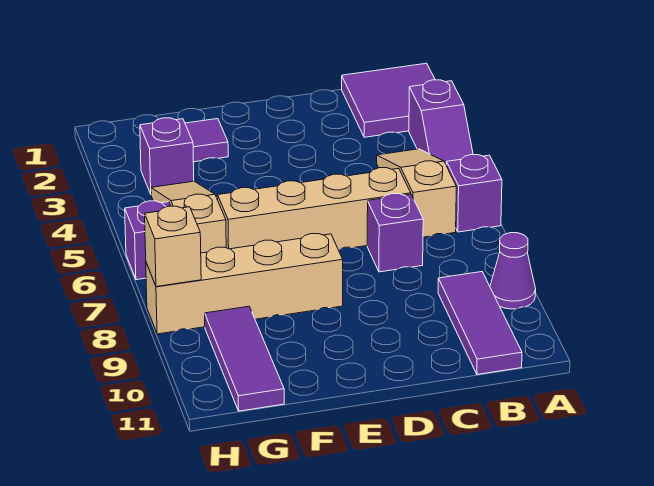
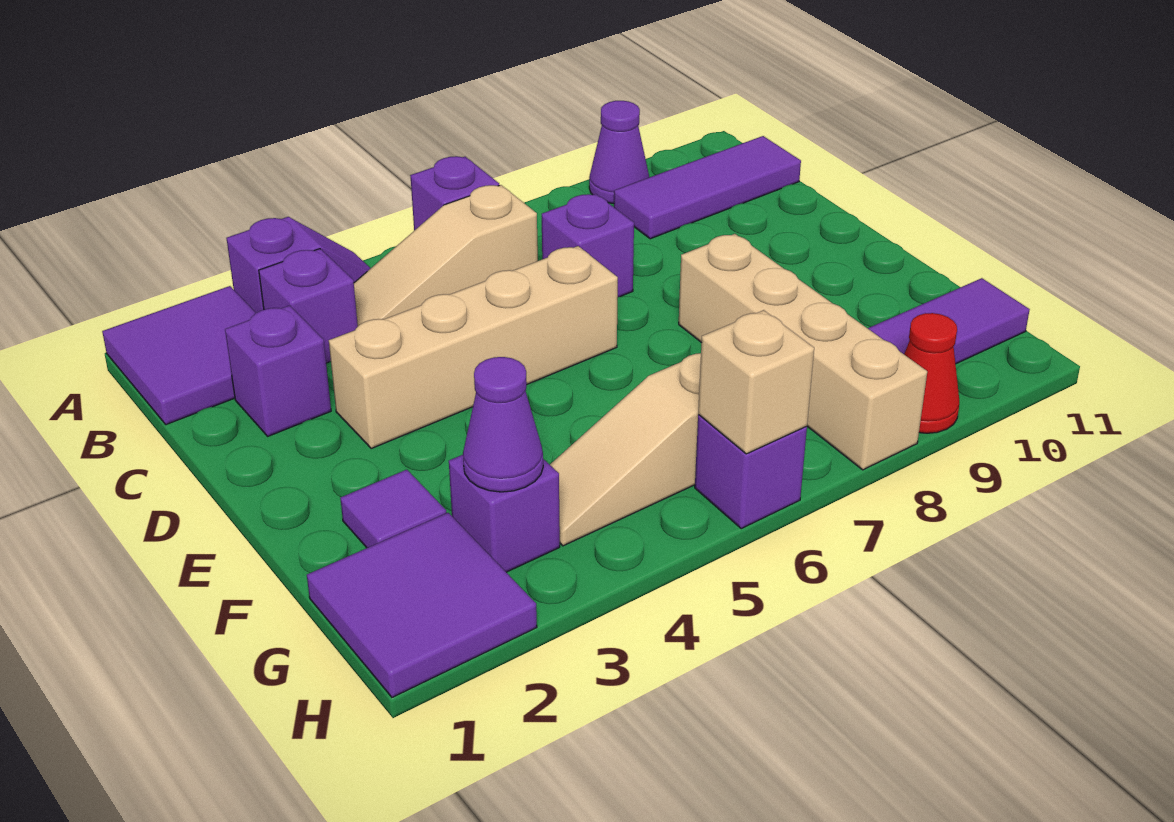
none -> purple brick B3 level 1
none -> purple brick C2 level 1
tan brick C6:F6 level 1 -> tan brick D3:D6 level 1
none -> purple tile G1:H2 level 1
none -> purple cone G3 level 2
tan brick H8 level 2 -> tan brick H6 level 2
none -> red cone H9 level 1

